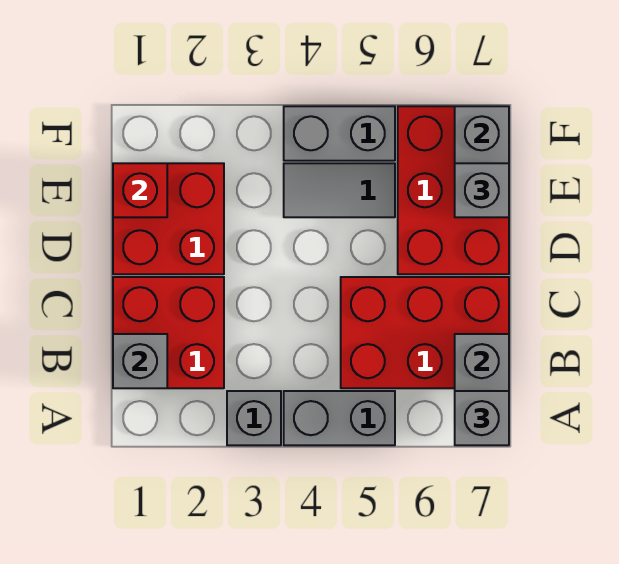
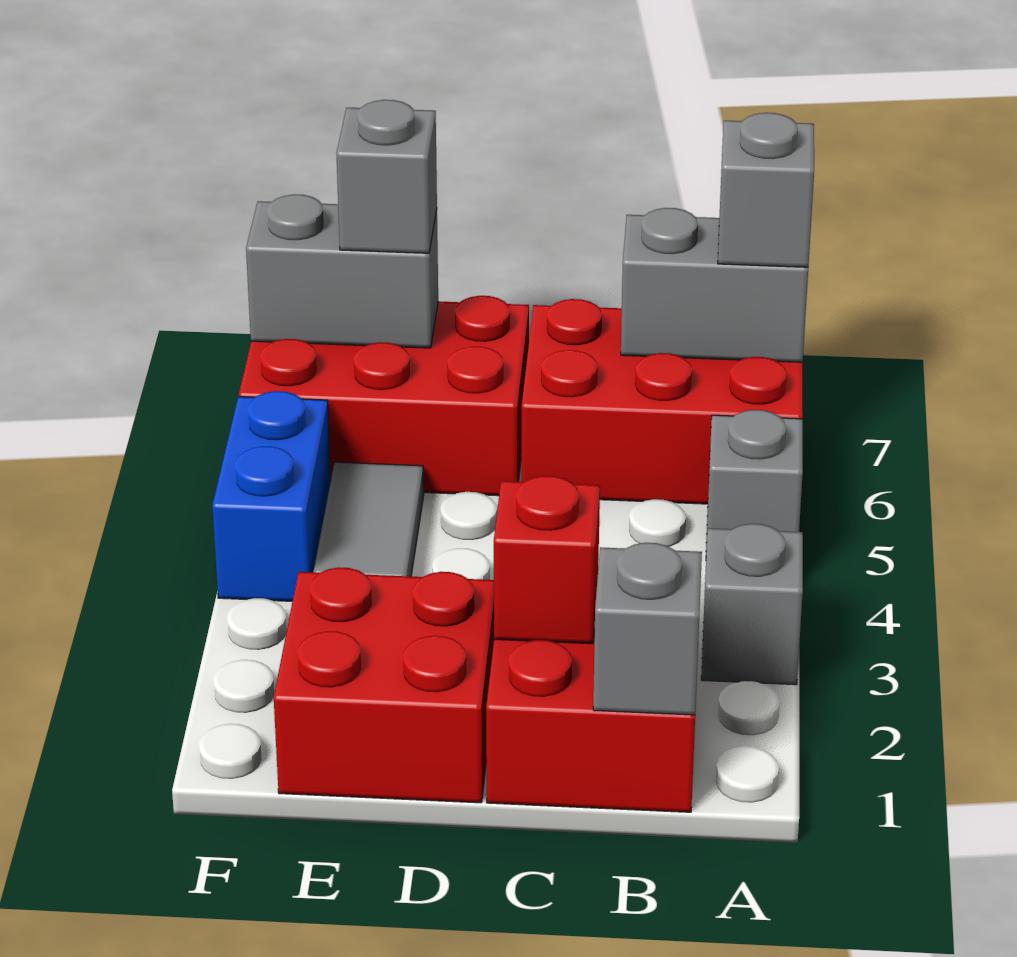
grey brick A4:A5 level 1 -> grey brick A5 level 1
red brick B5:C7 level 1 -> red brick A6:C7 level 1
red brick E1 level 2 -> red brick C2 level 2
grey brick F4:F5 level 1 -> blue brick F4:F5 level 1

